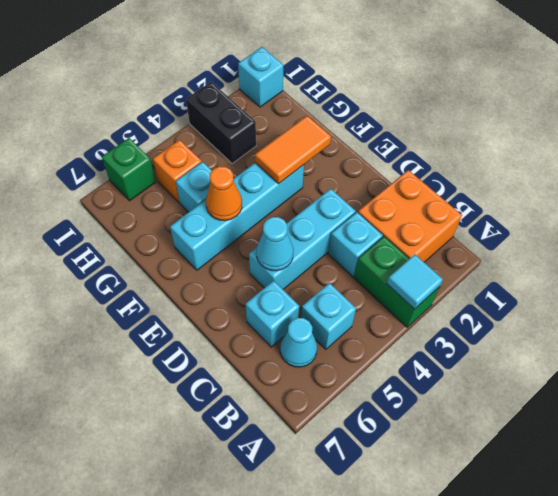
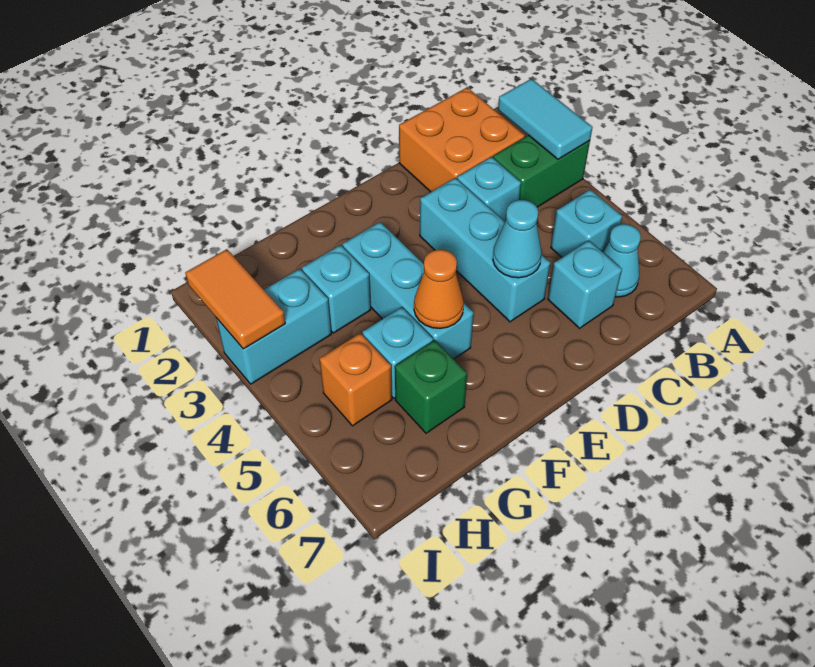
cyan tile A3 level 2 -> cyan tile A2:A3 level 2
orange tile F2:F3 level 2 -> orange tile I2:I3 level 2
cyan brick F3:F6 level 1 -> cyan brick F3:F5 level 1
black brick H3:I3 level 1 -> cyan brick H3:I3 level 1
cyan brick I1 level 1 -> cyan brick G3 level 1
green brick I6 level 1 -> green brick G6 level 1

